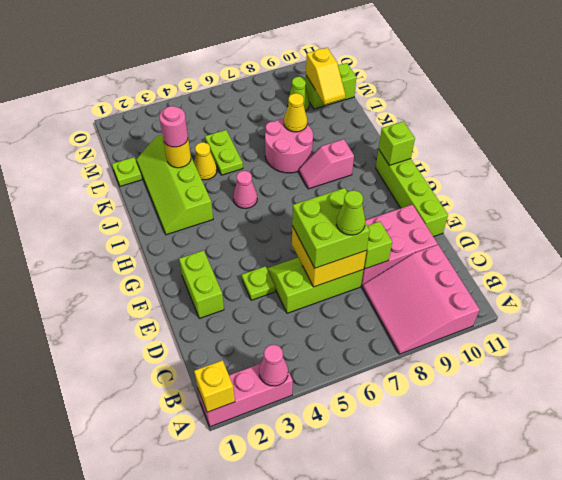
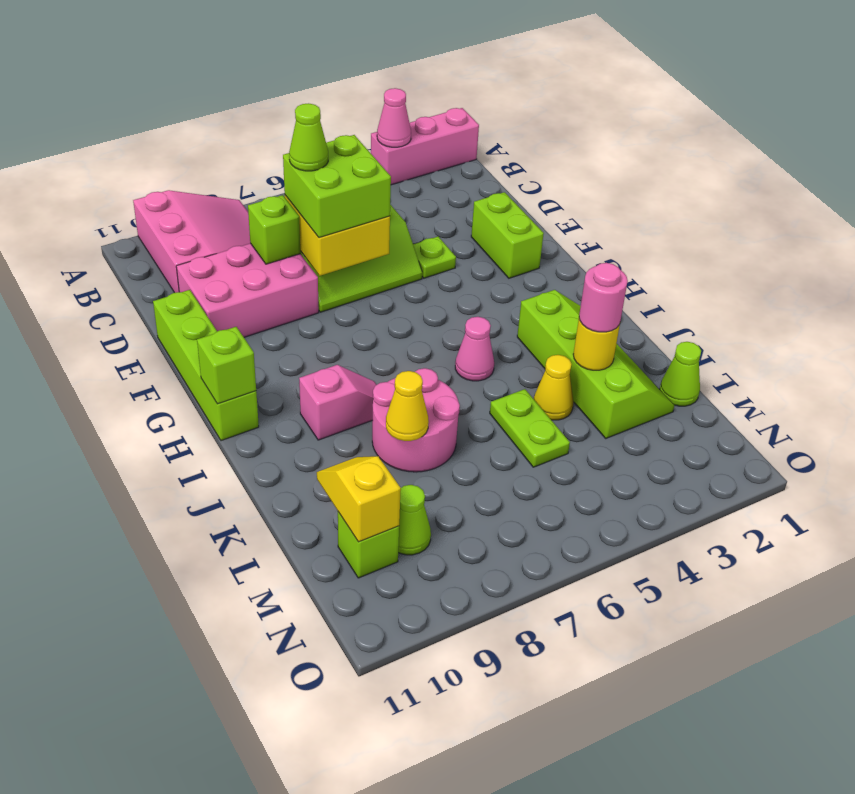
yellow brick A1 level 2 -> none
lime plate L1 level 1 -> lime cone L1 level 1
lime brick M10:M11 level 1 -> lime brick M10 level 1

